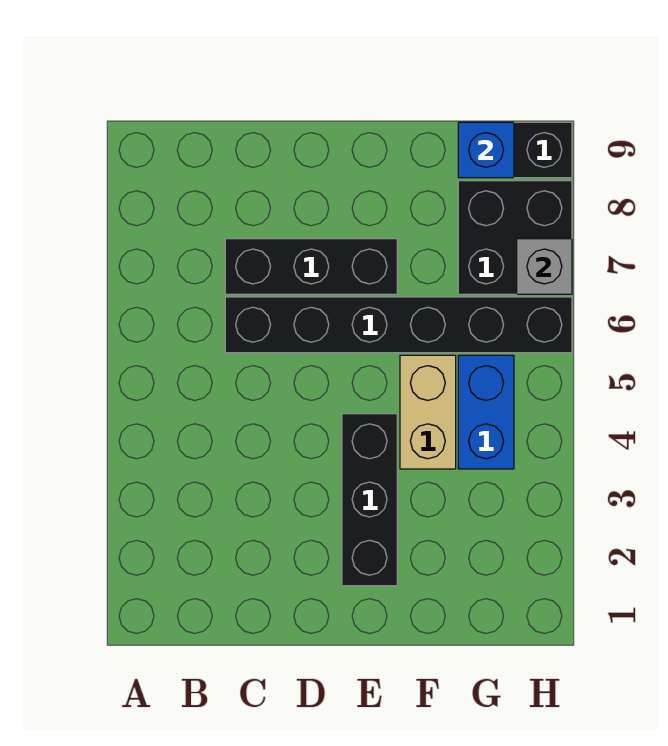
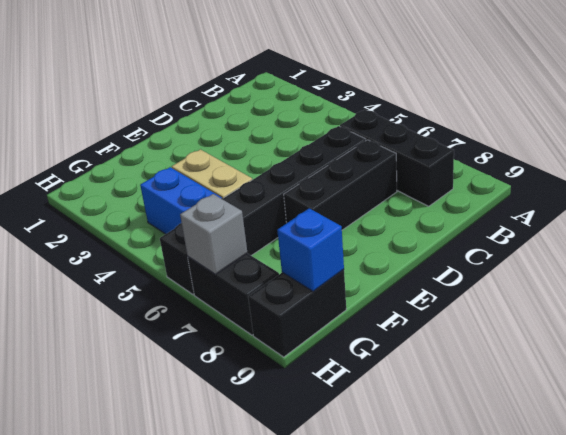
black brick E2:E4 level 1 -> black brick B6:B8 level 1
black brick G7:H8 level 1 -> black brick H7:H8 level 1

